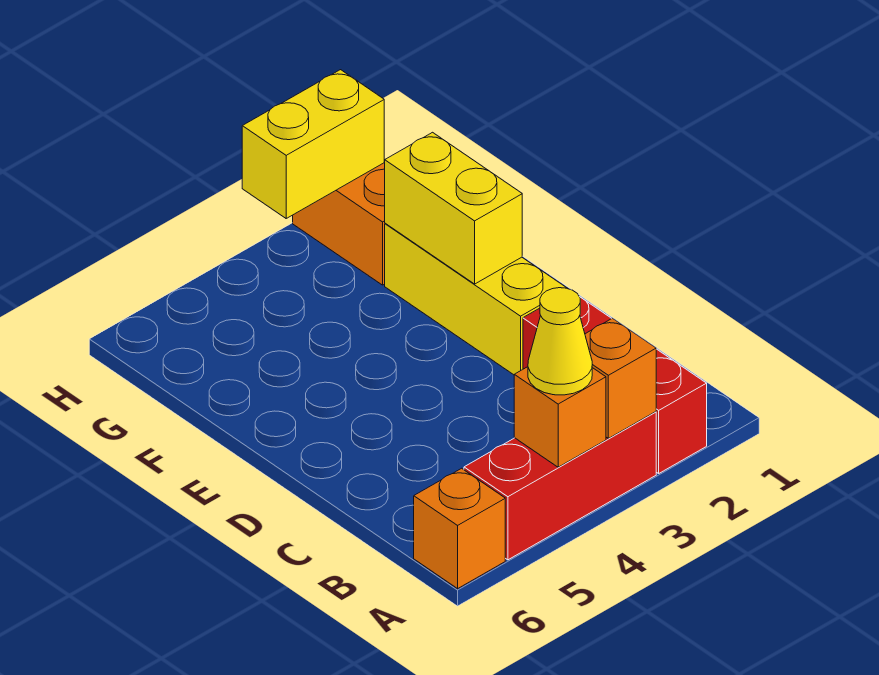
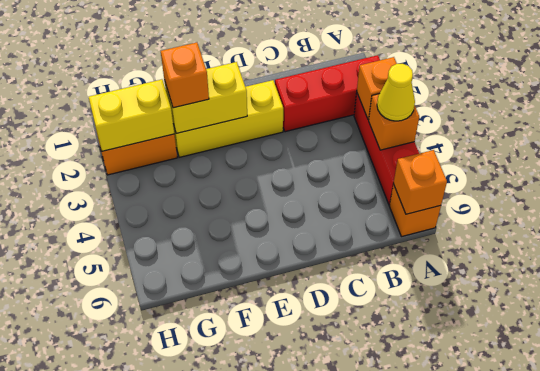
none -> orange brick A6 level 2
none -> orange brick F2 level 3
yellow brick H2:H3 level 2 -> yellow brick G2:H2 level 2

